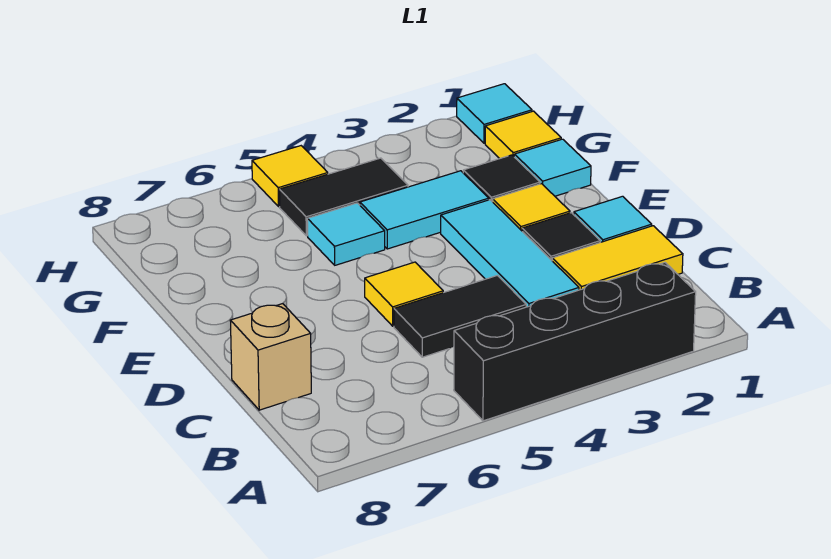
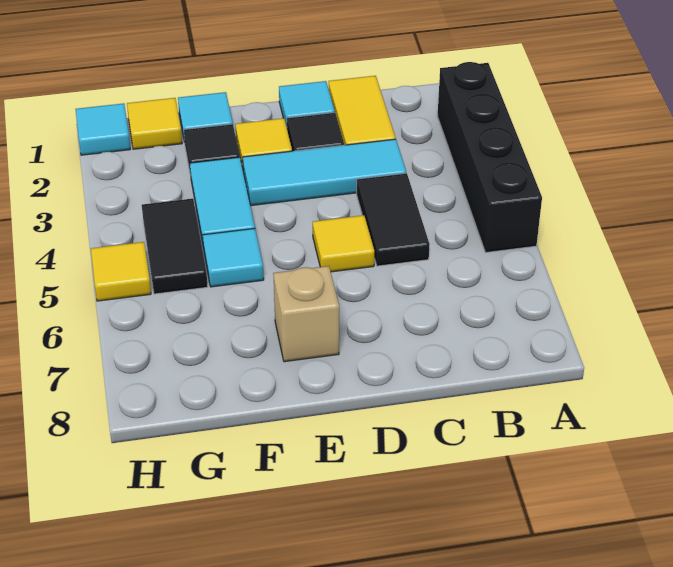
tan brick C8 level 1 -> tan brick E7 level 1

